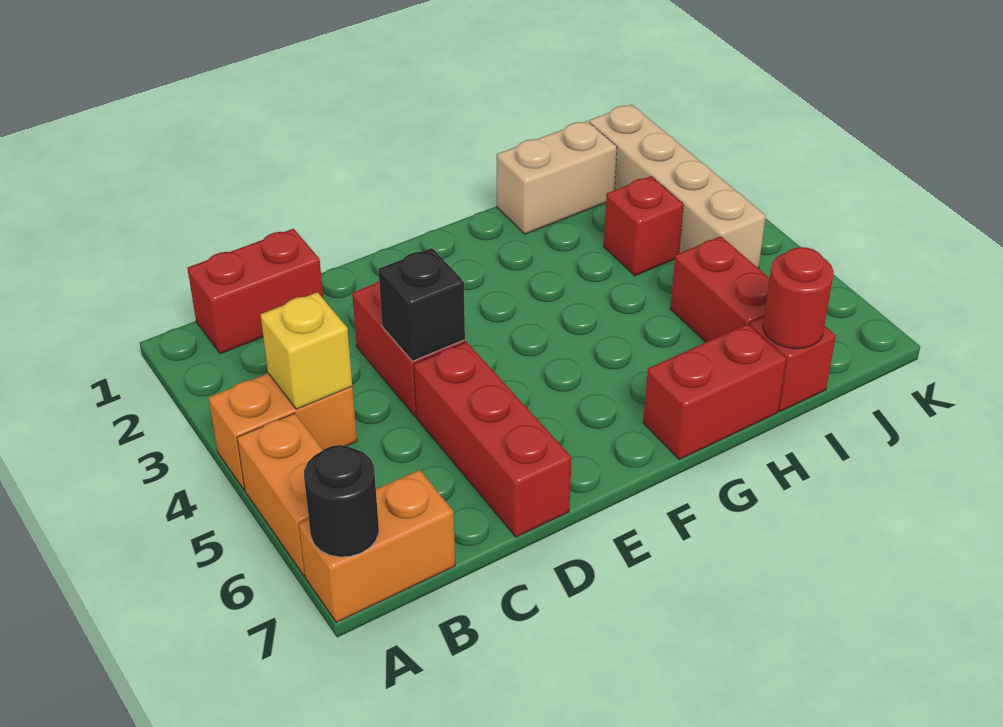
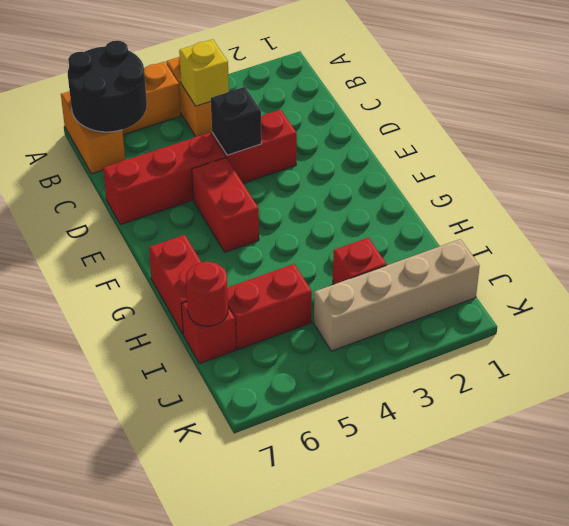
black round brick A7 level 2 -> black round brick A6:B7 level 2
red brick B1:C1 level 1 -> red brick E5:F5 level 1
tan brick H1:I1 level 1 -> none

